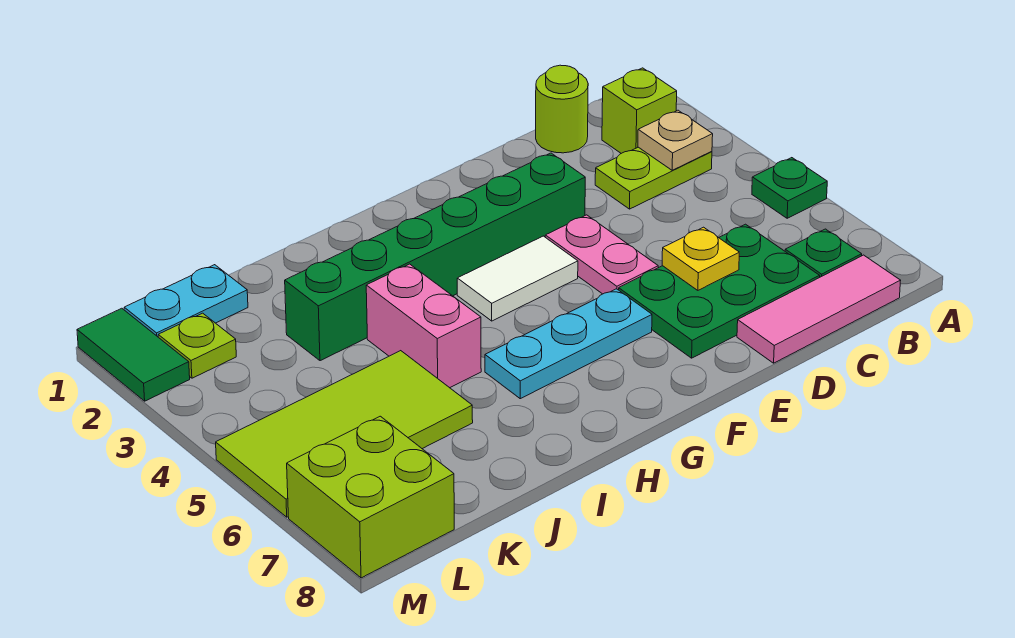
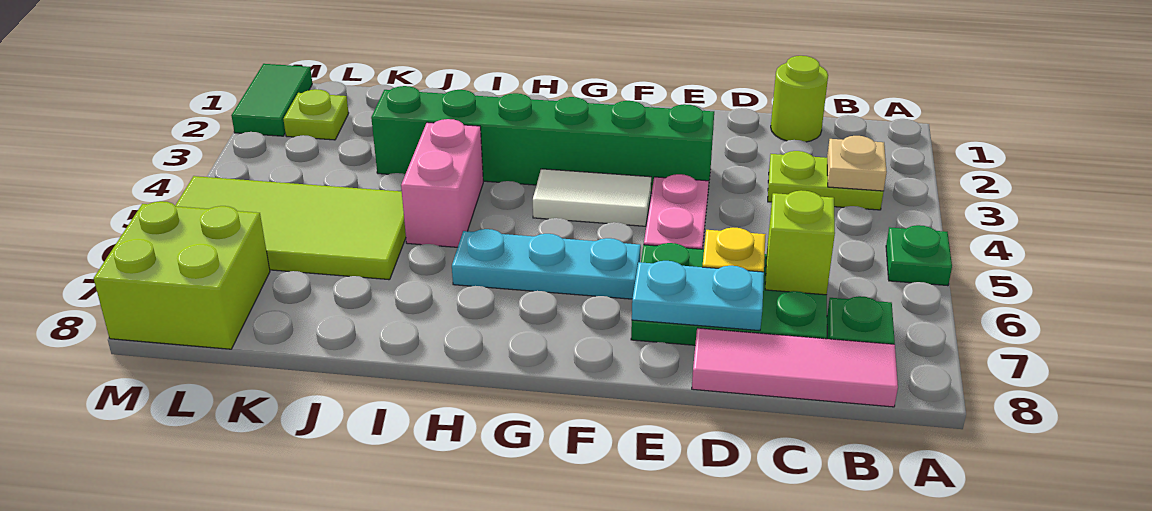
lime brick B2 level 1 -> lime brick C6 level 2
cyan plate K1:L1 level 1 -> cyan plate D7:E7 level 2

